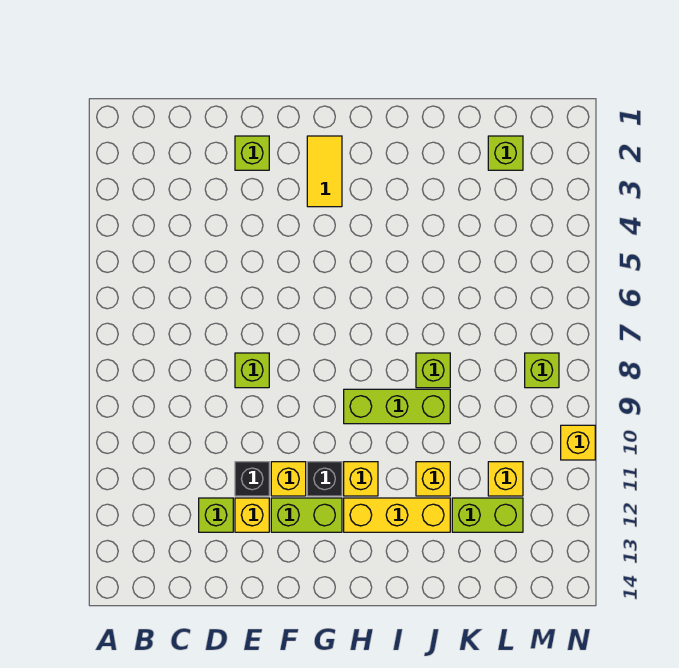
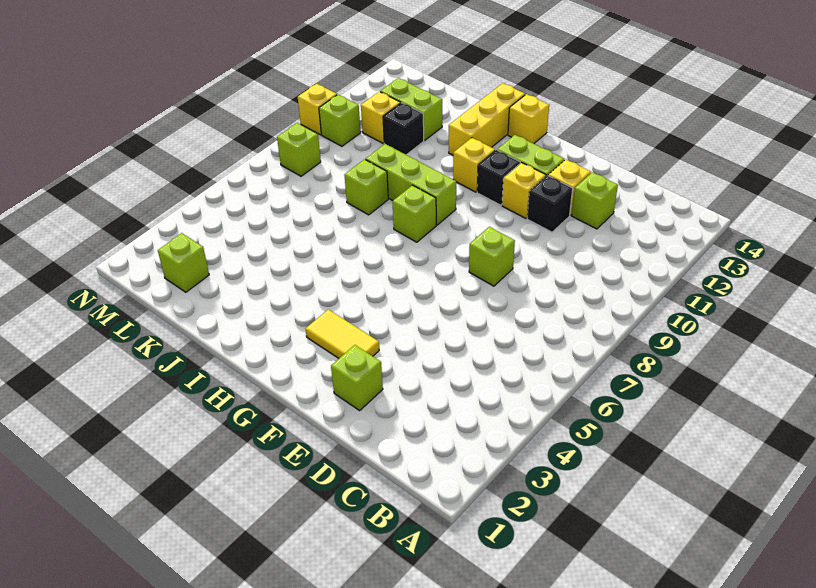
yellow tile G2:G3 level 1 -> yellow tile F3:G3 level 1
none -> lime brick H8 level 1
yellow brick H12:J12 level 1 -> yellow brick I12:I14 level 1
yellow brick J11 level 1 -> yellow brick H14 level 1
none -> black brick K11 level 1
none -> lime brick M10 level 1

